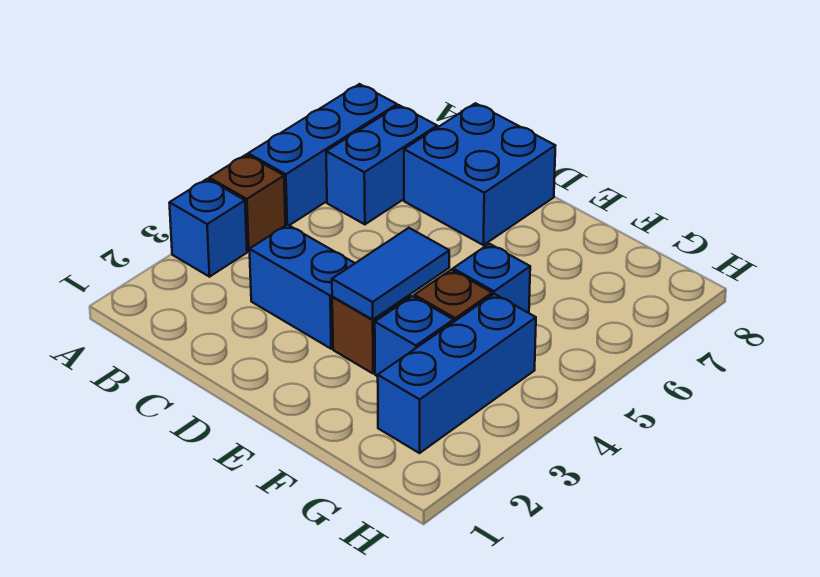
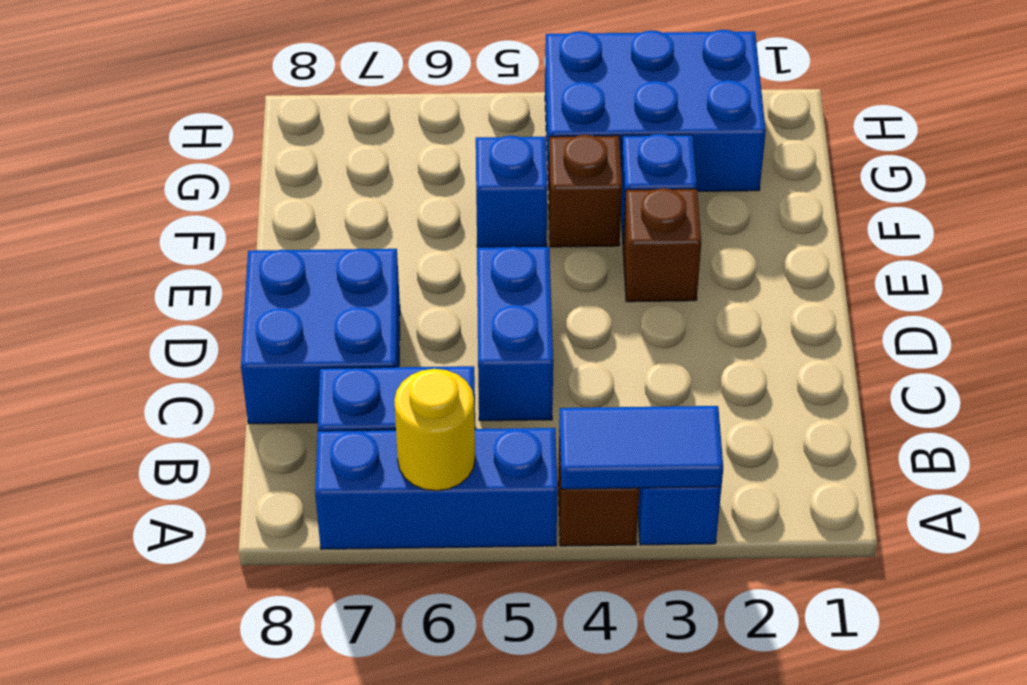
none -> yellow round brick A6 level 2
blue brick C3:D3 level 1 -> blue brick C5:D5 level 1
blue tile E3:E4 level 2 -> blue tile A3:A4 level 2
blue brick G2:G4 level 1 -> blue brick G2:H4 level 1

